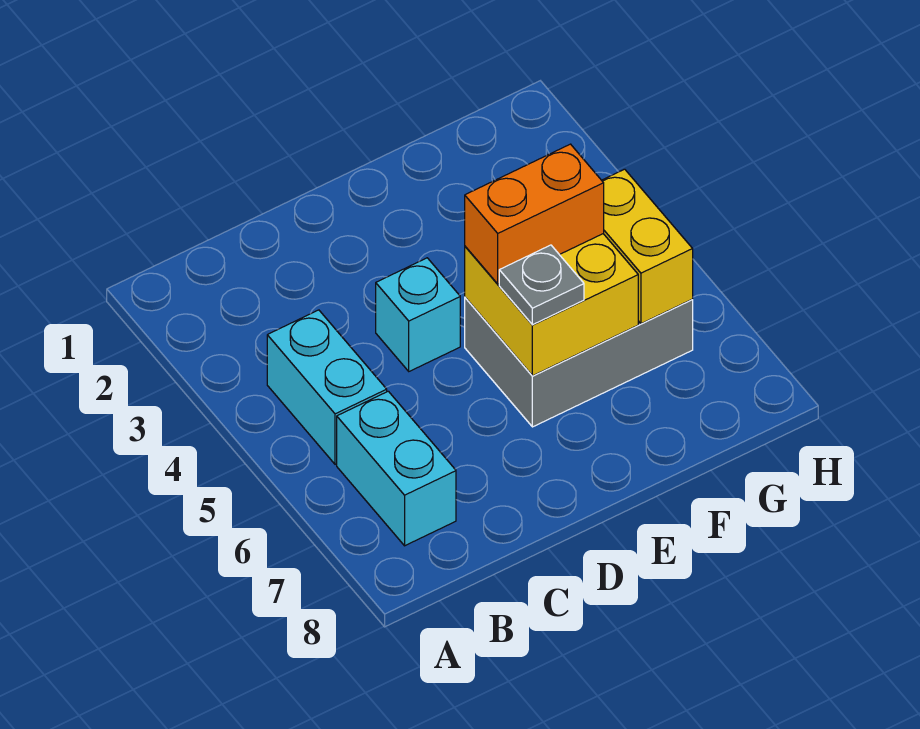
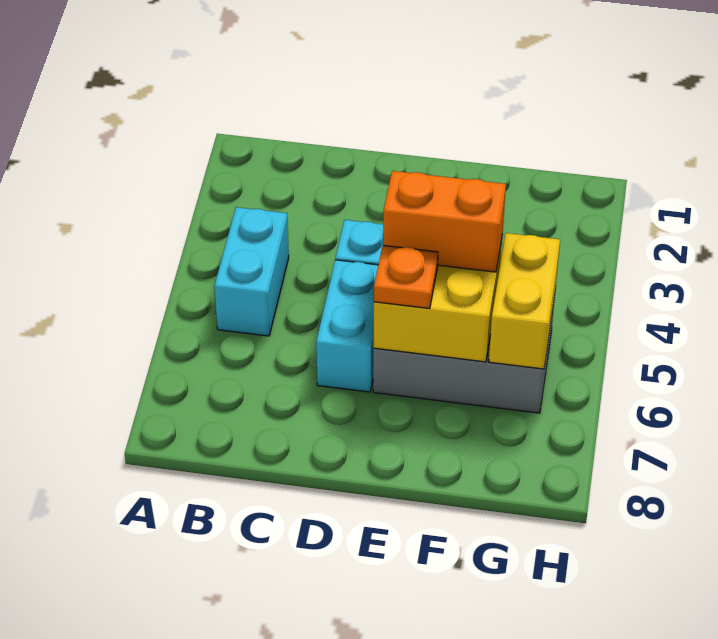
cyan brick B6:B7 level 1 -> cyan brick D5:D6 level 1
grey plate E6 level 3 -> orange plate E6 level 3

